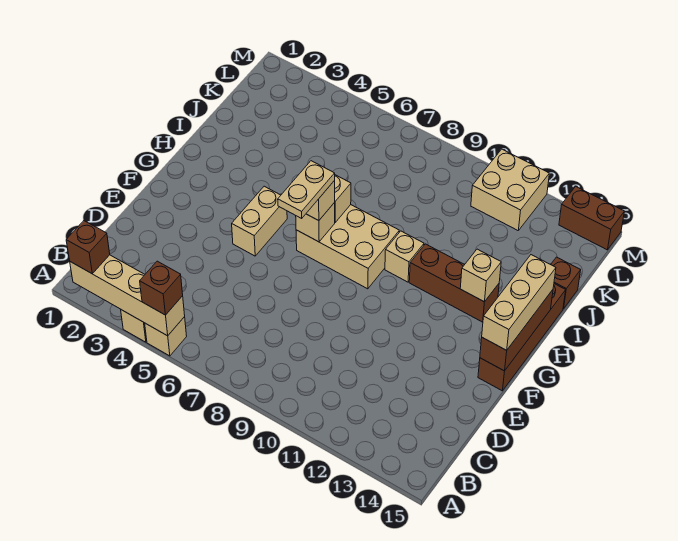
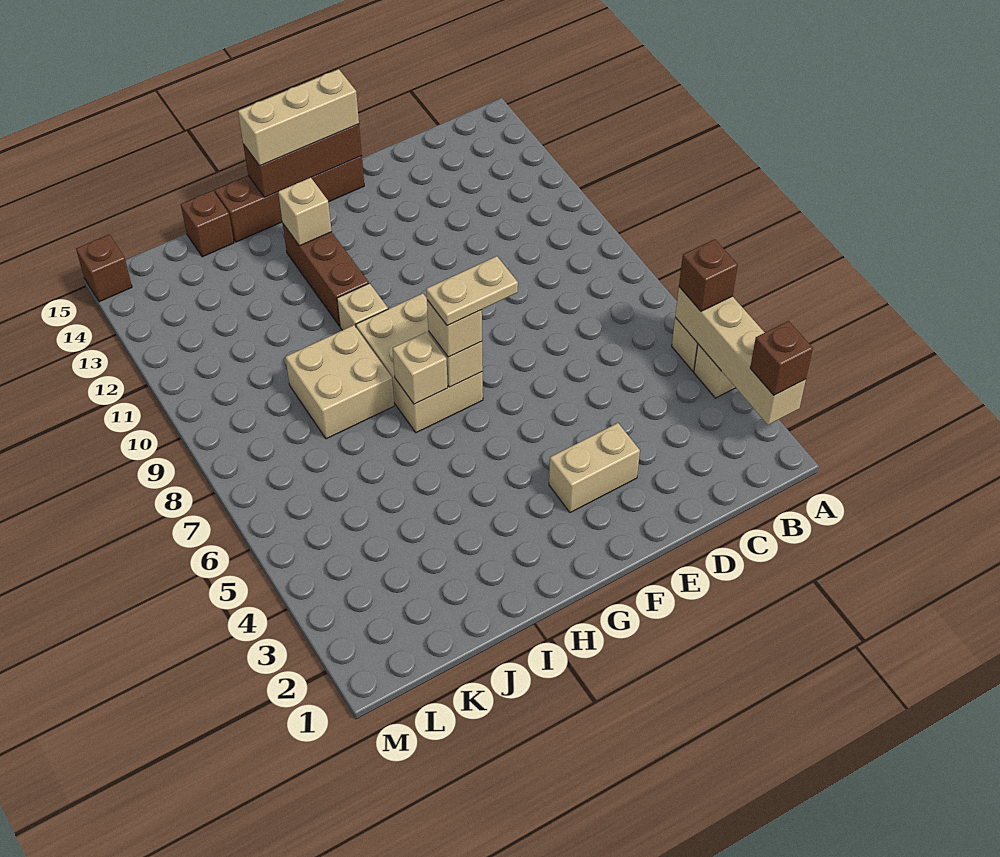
tan brick F5:G5 level 1 -> tan brick E3:F3 level 1
tan brick L11:M12 level 1 -> tan brick I8:J9 level 1
brown brick M14:M15 level 1 -> brown brick M15 level 1

